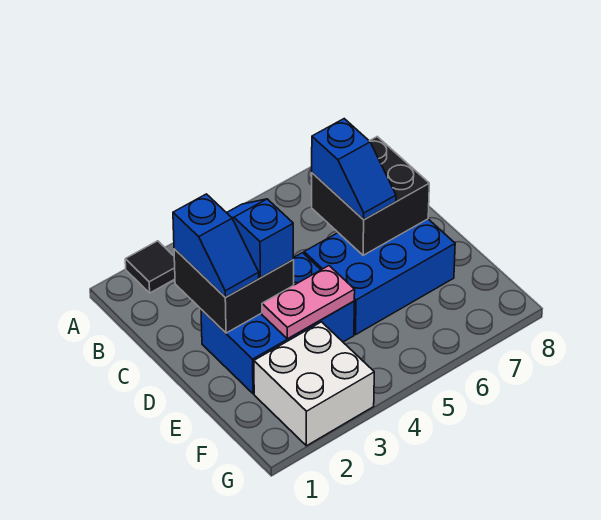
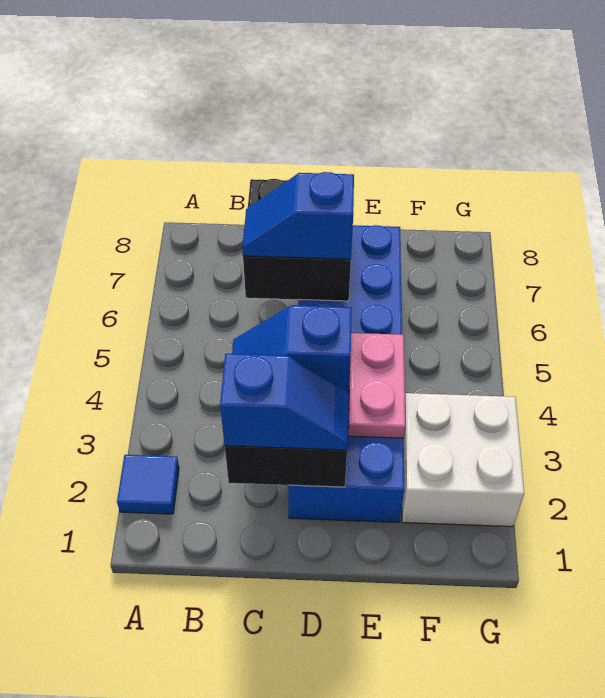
black tile A2 level 1 -> blue tile A2 level 1
blue slope C6:D6 level 3 top C -> blue slope C6:D6 level 3 top D

